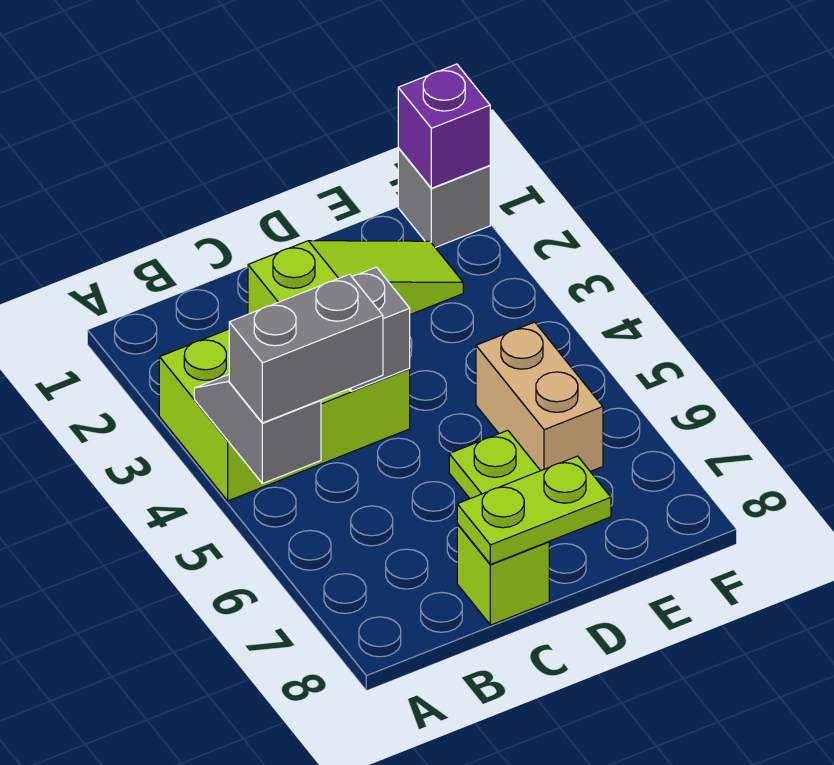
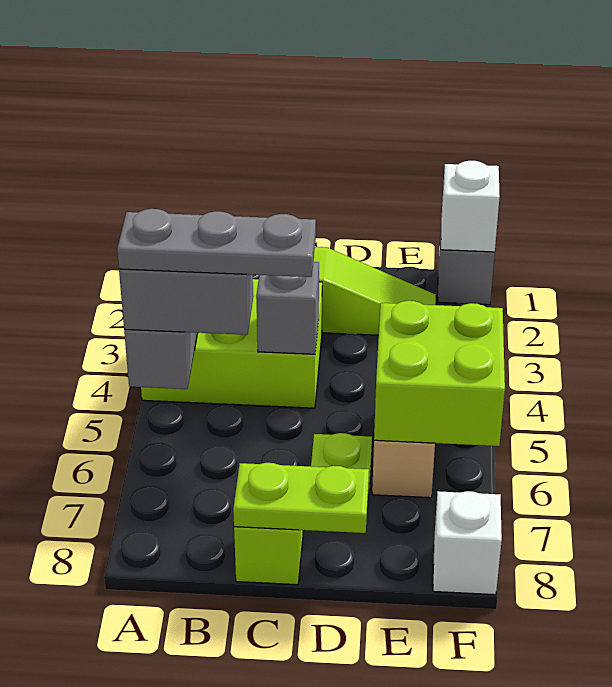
none -> grey plate A5:C5 level 4
none -> lime brick E5:F6 level 2
purple brick F1 level 2 -> white brick F1 level 2
none -> white brick F8 level 1

